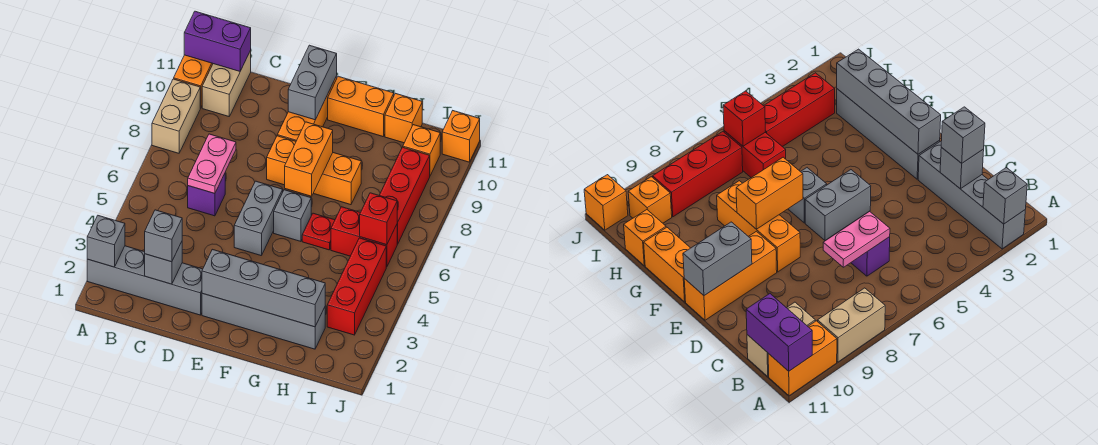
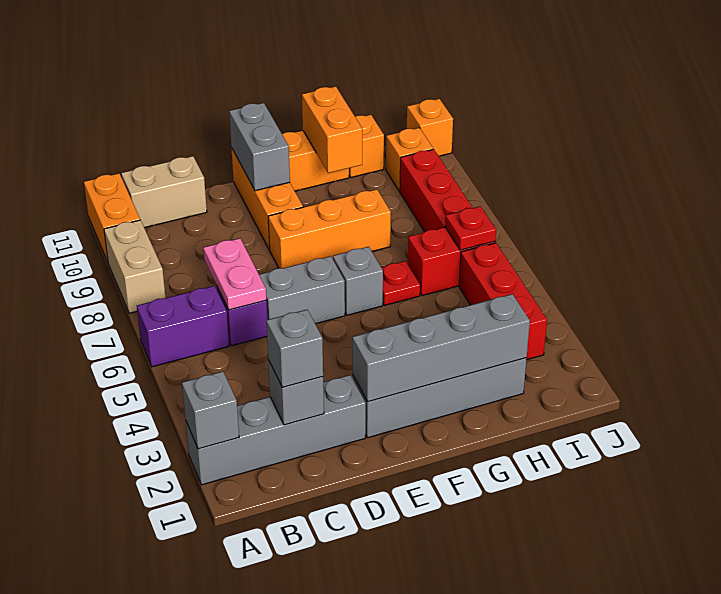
purple brick A11:B11 level 2 -> purple brick A6:B6 level 1
tan brick B10:B11 level 1 -> tan brick B11:C11 level 1
grey brick E5:E6 level 1 -> grey brick D6:E6 level 1
orange brick F7:F8 level 2 -> orange brick G10:G11 level 2
red brick I6 level 2 -> red plate I6 level 2

